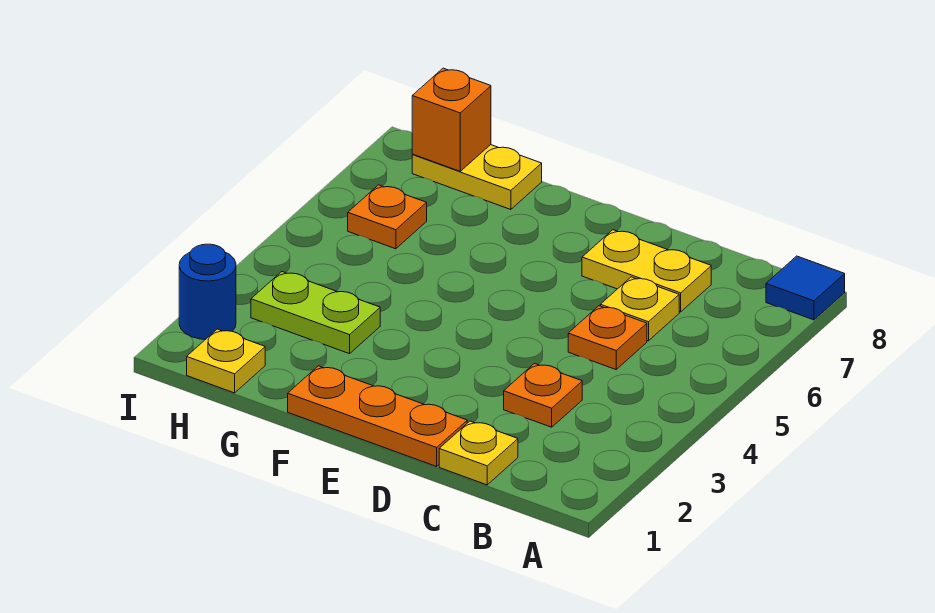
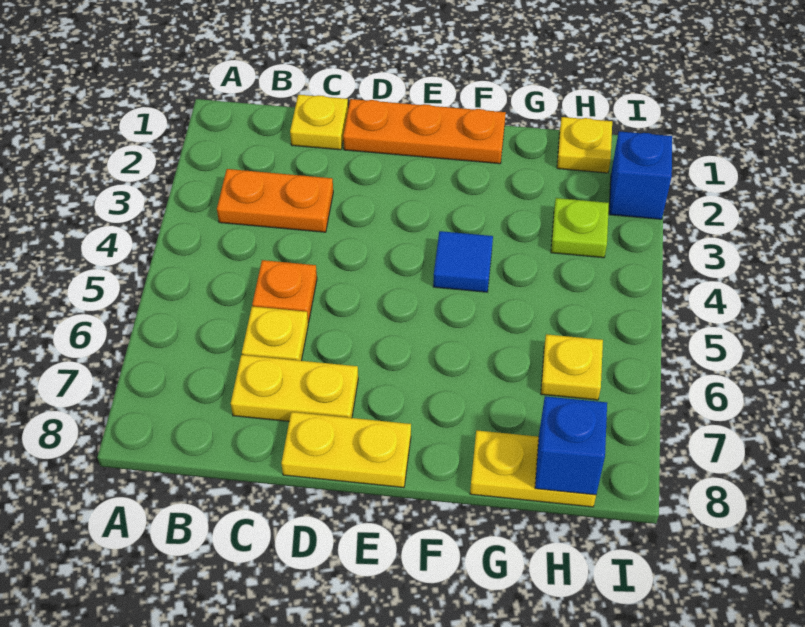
blue tile A8 level 1 -> blue tile F4 level 1
orange plate C3 level 1 -> orange plate B3:C3 level 1
none -> yellow plate D8:E8 level 1
lime plate G3:H3 level 1 -> lime plate H3 level 1
orange plate H6 level 1 -> yellow plate H6 level 1
orange brick H8 level 2 -> blue brick H8 level 2
blue round brick I2 level 1 -> blue brick I2 level 1

